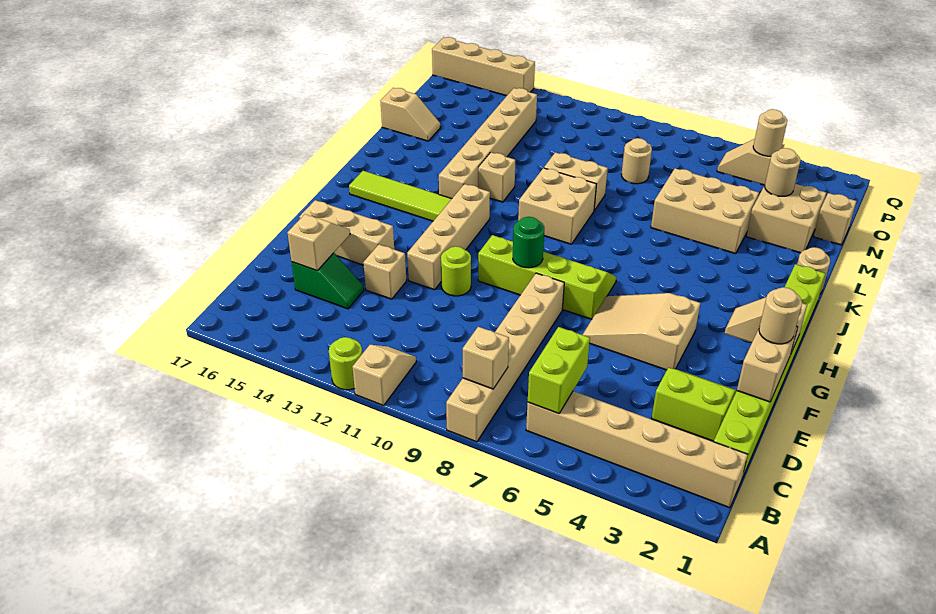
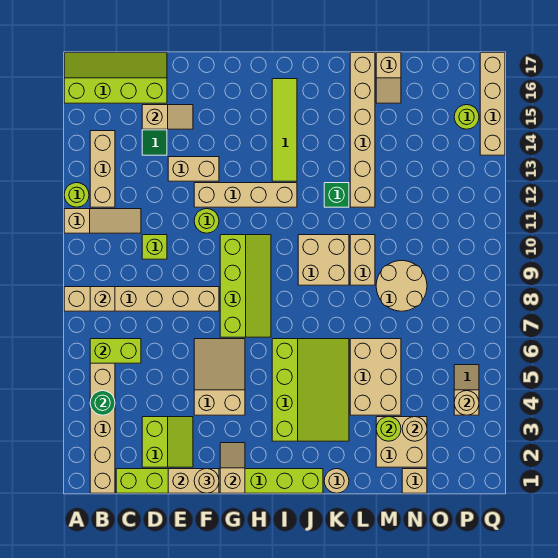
tan slope A11:B11 level 1 top A -> tan slope A11:C11 level 1 top A
none -> lime slope A16:D17 level 1 top 16
none -> lime brick D10 level 1
tan brick E13 level 1 -> tan brick E13:F13 level 1
tan brick F14:F16 level 1 -> tan brick B12:B14 level 1
green round brick G9 level 2 -> green round brick B4 level 2
none -> lime slope I3:K6 level 1 top I
tan brick J13:O13 level 1 -> tan brick L12:L17 level 1
tan brick K12 level 1 -> green brick K12 level 1
none -> lime round brick M3 level 2
tan round brick N8 level 1 -> tan round brick M8:N9 level 1
none -> lime round brick P15 level 1

